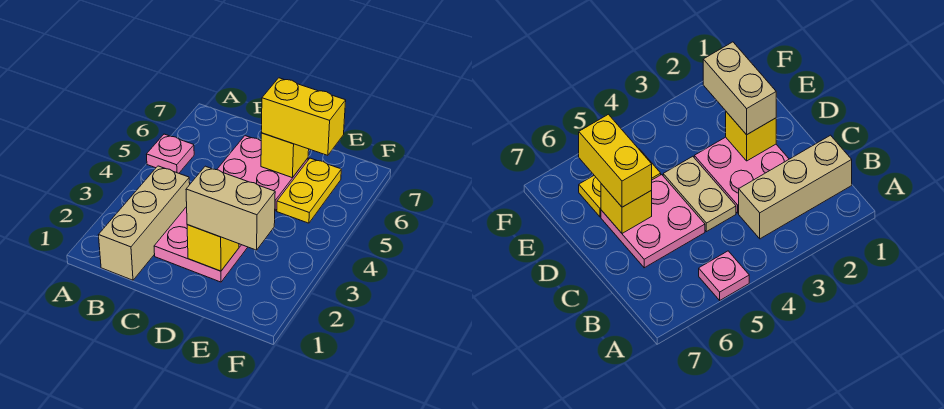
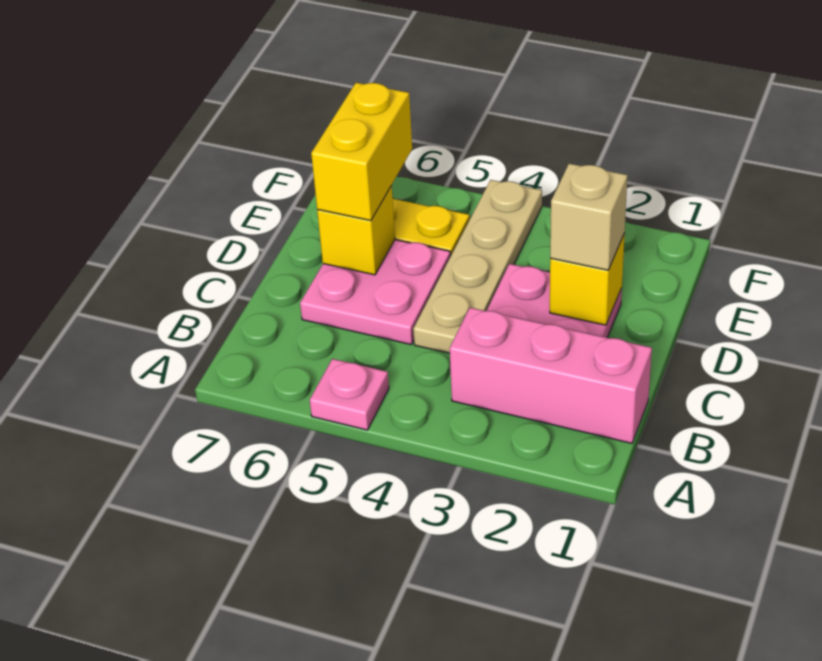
tan brick B1:B3 level 1 -> pink brick B1:B3 level 1
tan plate C4:D4 level 1 -> tan plate C4:F4 level 1
tan brick D2:E2 level 3 -> tan brick D2 level 3

